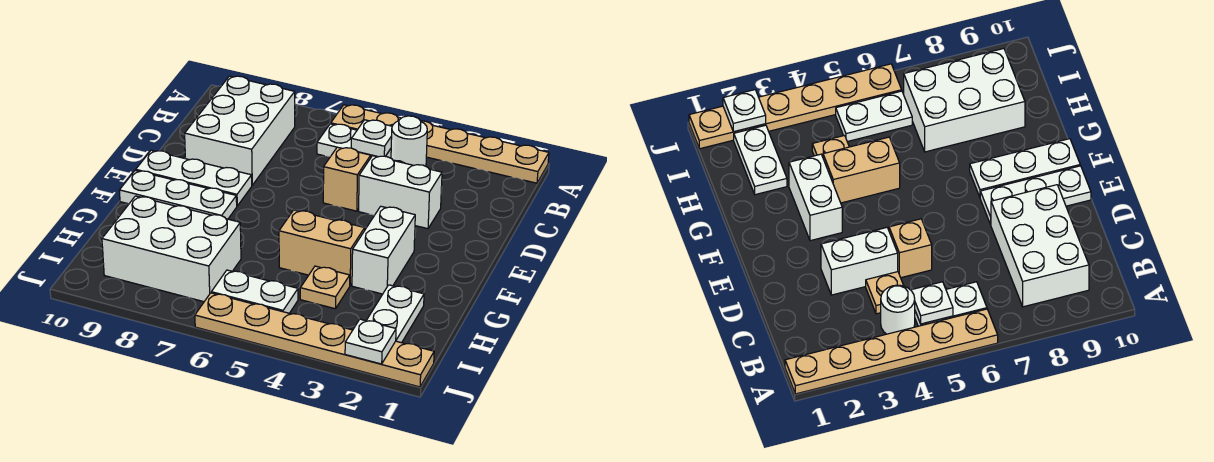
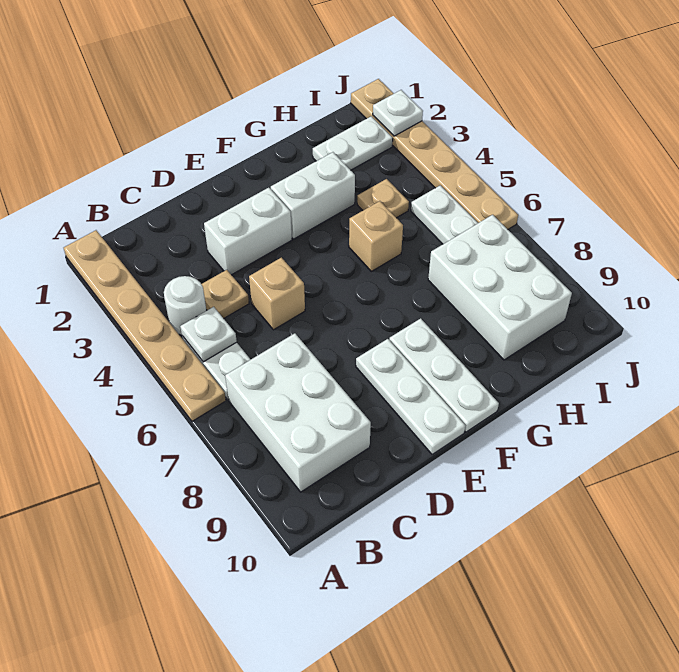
white brick B8:D9 level 1 -> white brick B7:C9 level 1
white brick D3:D4 level 1 -> white brick D3:E3 level 1
tan brick G4:G5 level 1 -> tan brick G5 level 1

